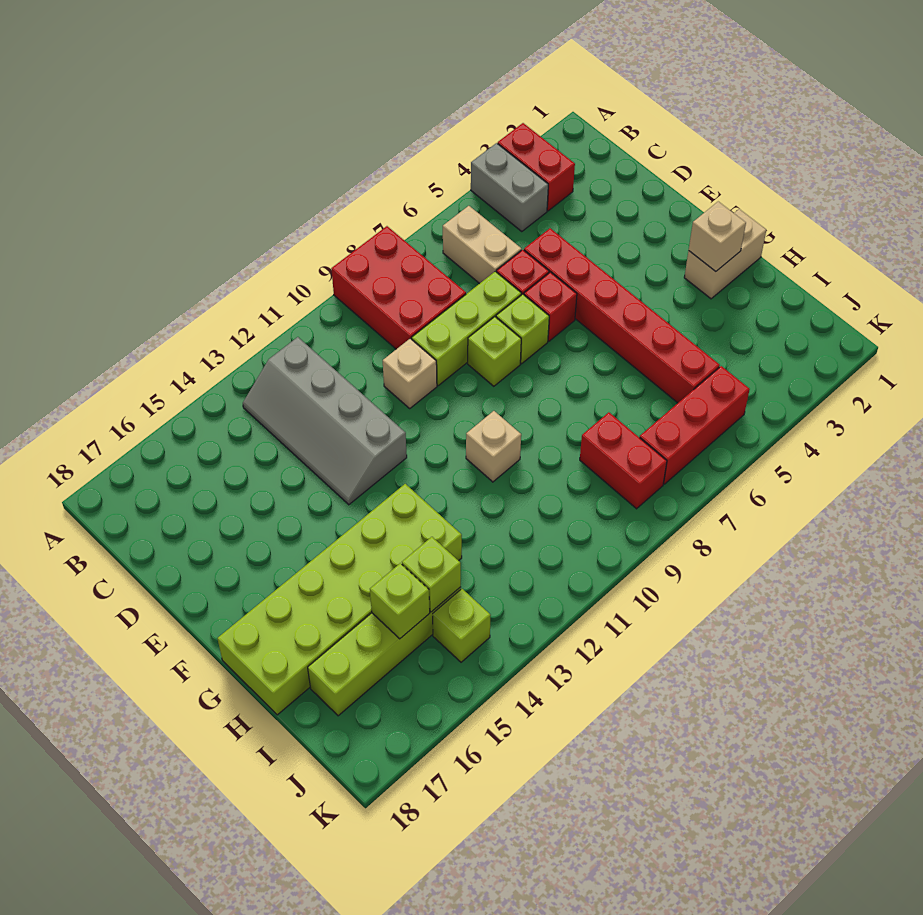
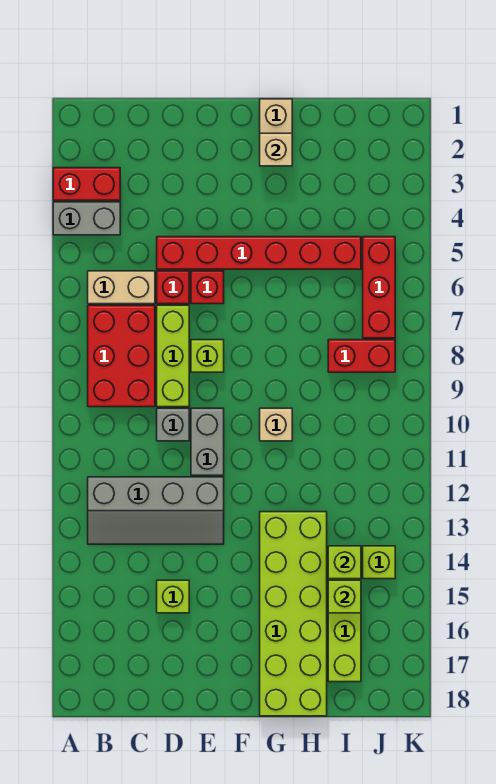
red brick A8:C9 level 1 -> red brick B7:C9 level 1
tan brick D10 level 1 -> grey brick D10 level 1
lime brick E7 level 1 -> lime brick D15 level 1
none -> grey brick E10:E11 level 1

